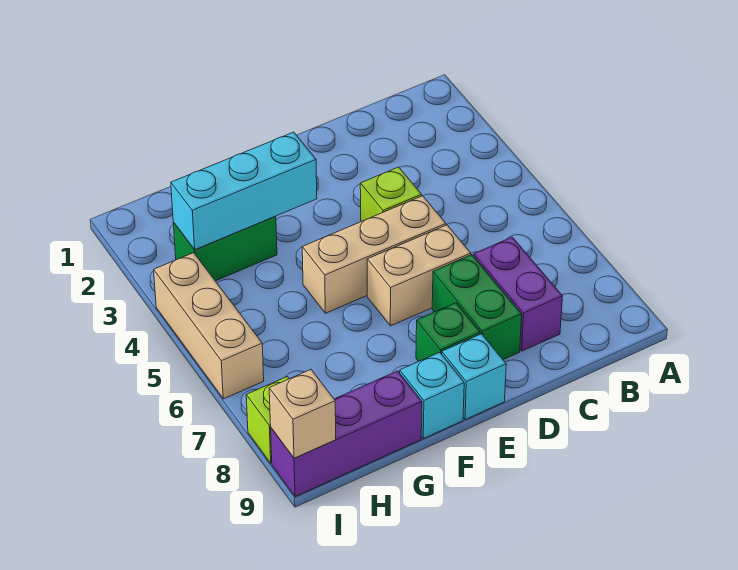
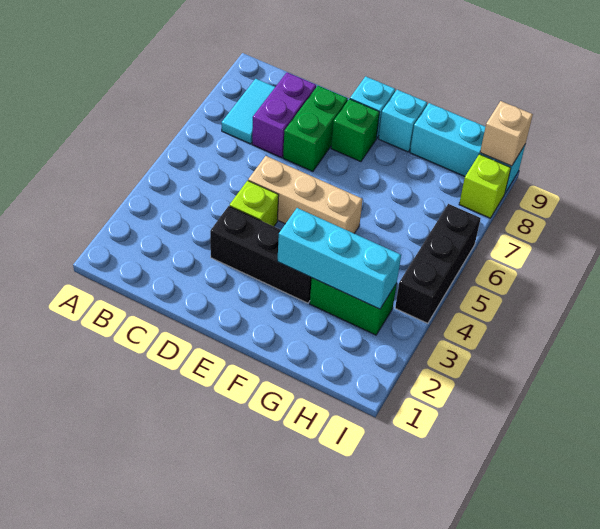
none -> cyan tile B7:B8 level 1
none -> black brick D3:F3 level 1
tan brick D6:E6 level 1 -> none
purple brick G9:I9 level 1 -> cyan brick G9:I9 level 1
tan brick I4:I6 level 1 -> black brick I4:I6 level 1

